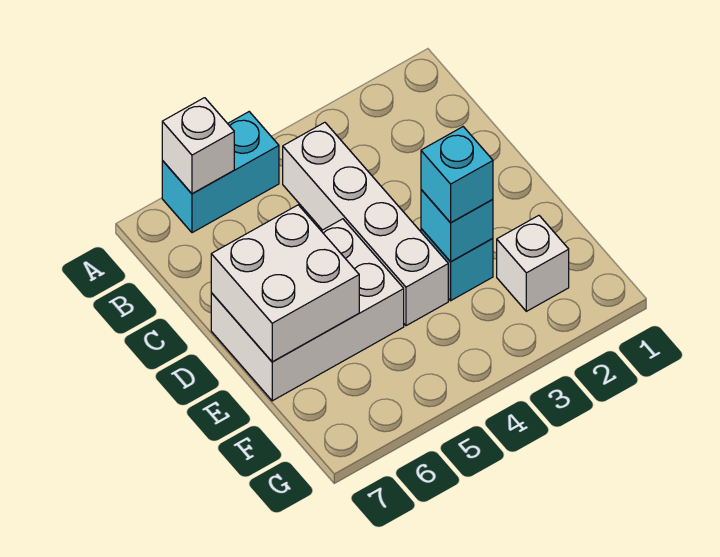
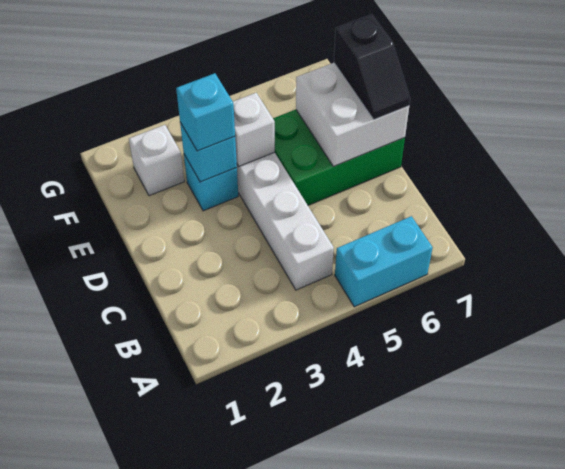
white brick A6 level 2 -> white brick E4 level 2
white brick D5:E7 level 1 -> green brick D5:E7 level 1
none -> black slope D7:E7 level 3 top E

